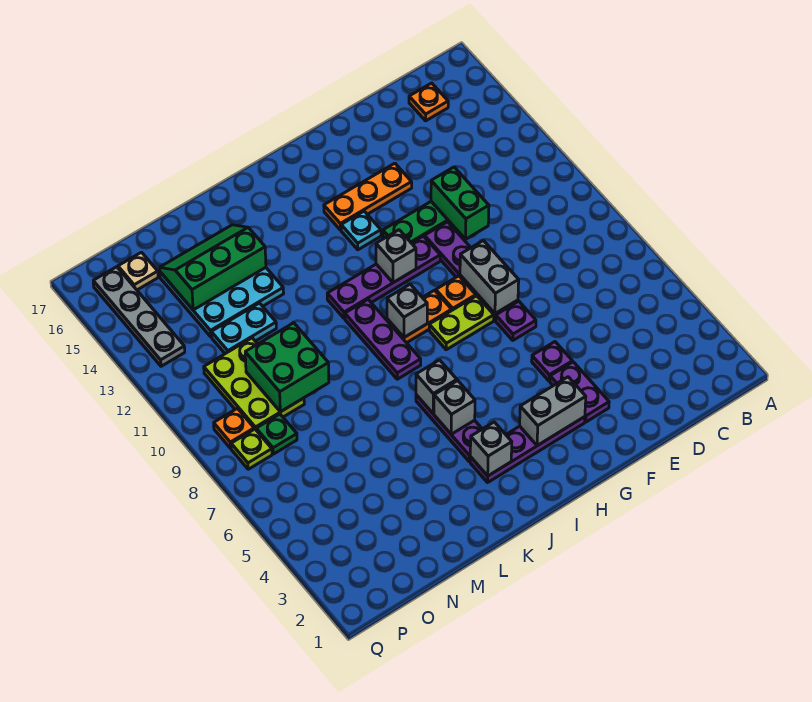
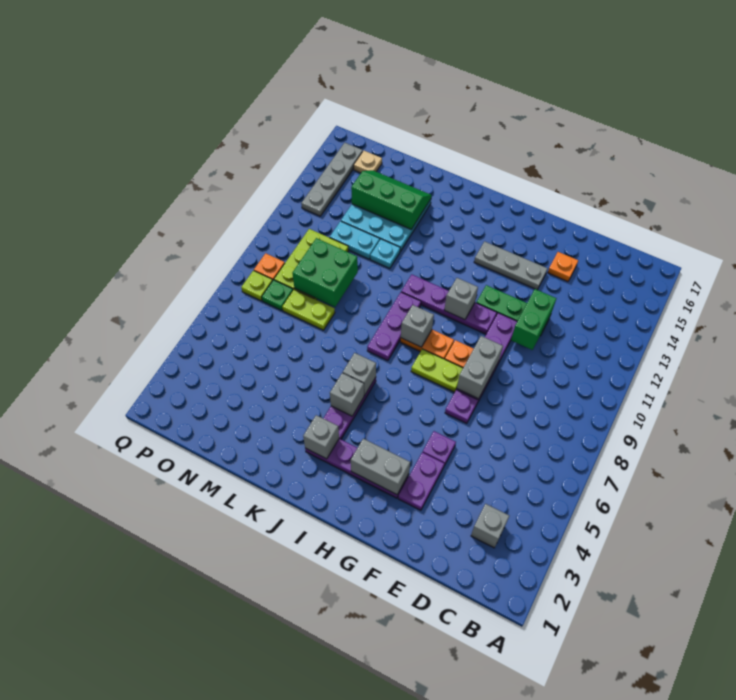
none -> grey brick C3 level 1
orange plate C16 level 1 -> orange plate E15 level 1
orange plate F14:H14 level 1 -> grey plate F14:H14 level 1
cyan plate H13 level 1 -> cyan plate L12 level 1
none -> lime plate M8:N8 level 1

